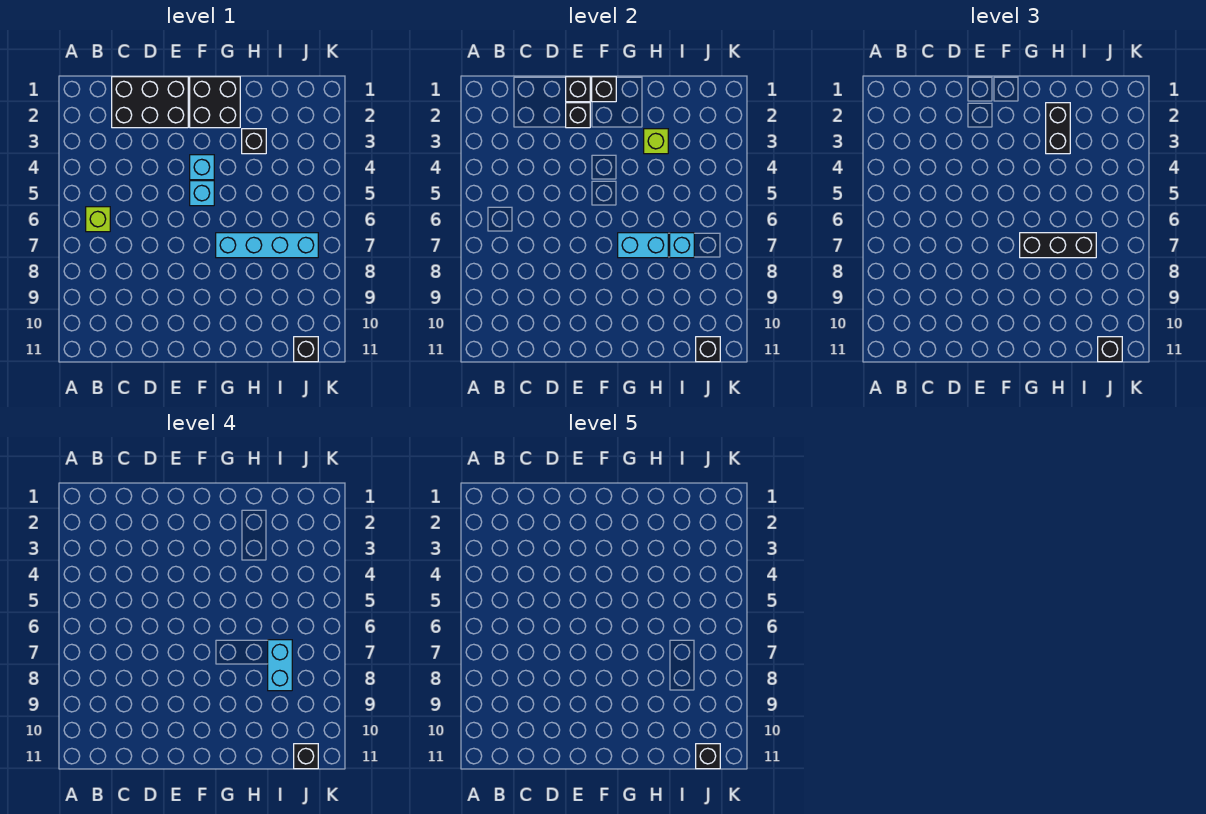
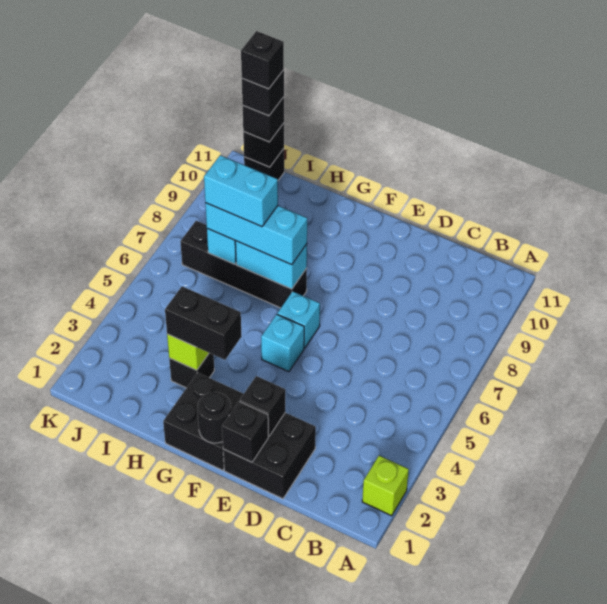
lime brick B6 level 1 -> lime brick A2 level 1
black brick C1:E2 level 1 -> black brick D1:E2 level 1
black brick F1 level 2 -> black round brick F1 level 2
cyan brick F4 level 1 -> cyan brick F6 level 1
cyan brick G7:J7 level 1 -> black brick G7:J7 level 1
black brick G7:I7 level 3 -> cyan brick G7:I7 level 3
black brick H2:H3 level 3 -> black brick G3:H3 level 3
cyan brick I7:I8 level 4 -> cyan brick H7:I7 level 4

